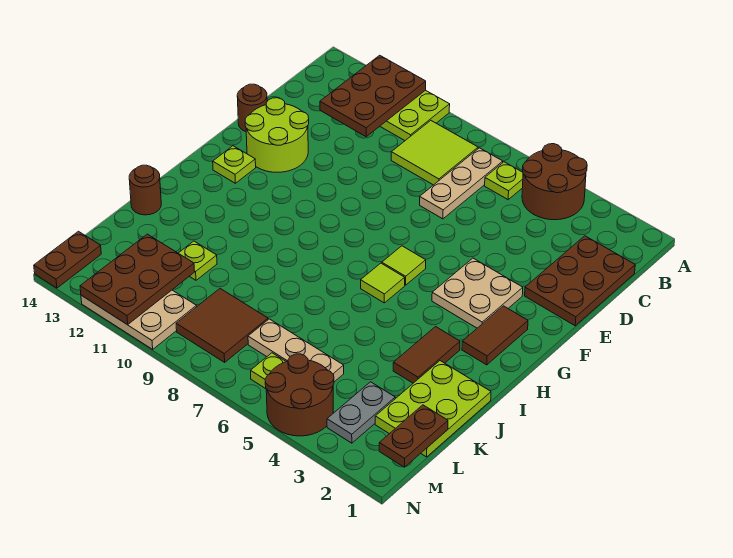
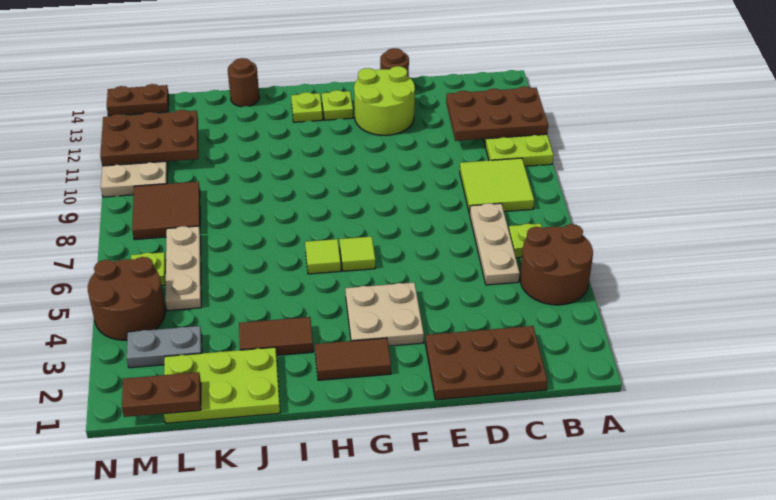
tan plate B7:D7 level 1 -> tan plate C5:C7 level 1
lime plate K11 level 1 -> lime plate H13 level 1

